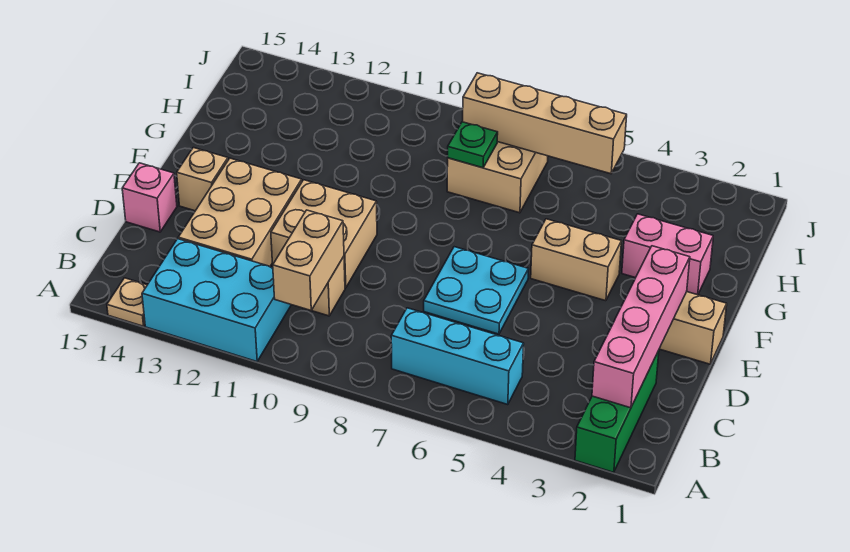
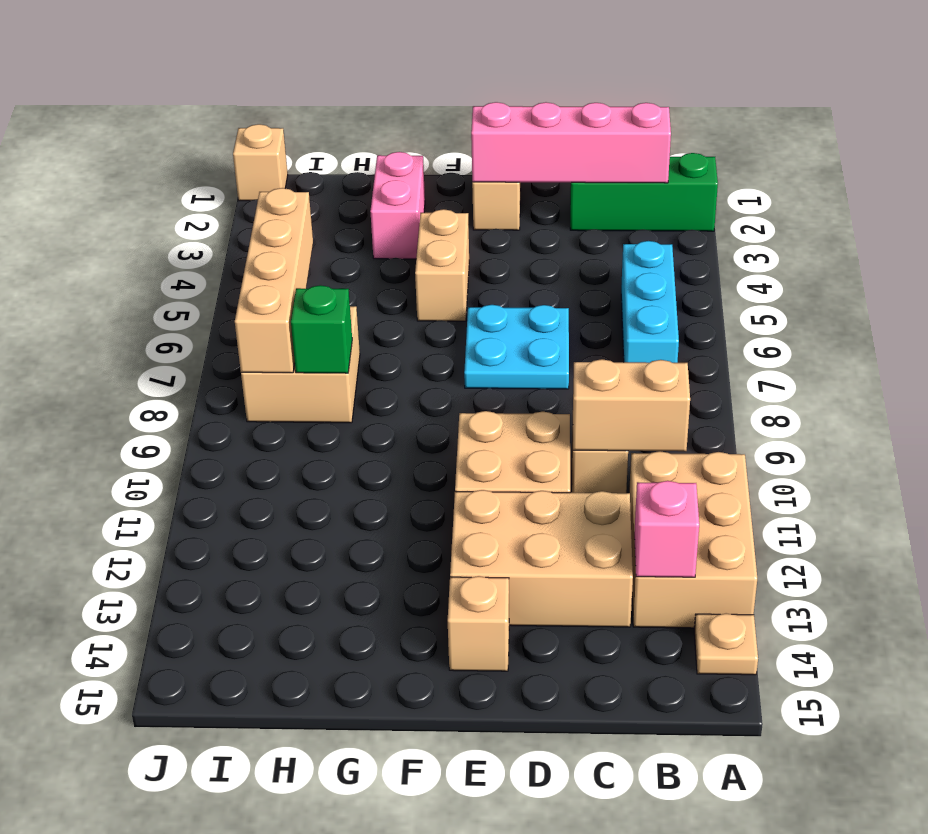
cyan brick A11:B13 level 1 -> tan brick A11:B13 level 1
pink brick D15 level 1 -> pink brick B13 level 2
green plate H8 level 2 -> green brick H8 level 2
none -> tan brick J1 level 1

